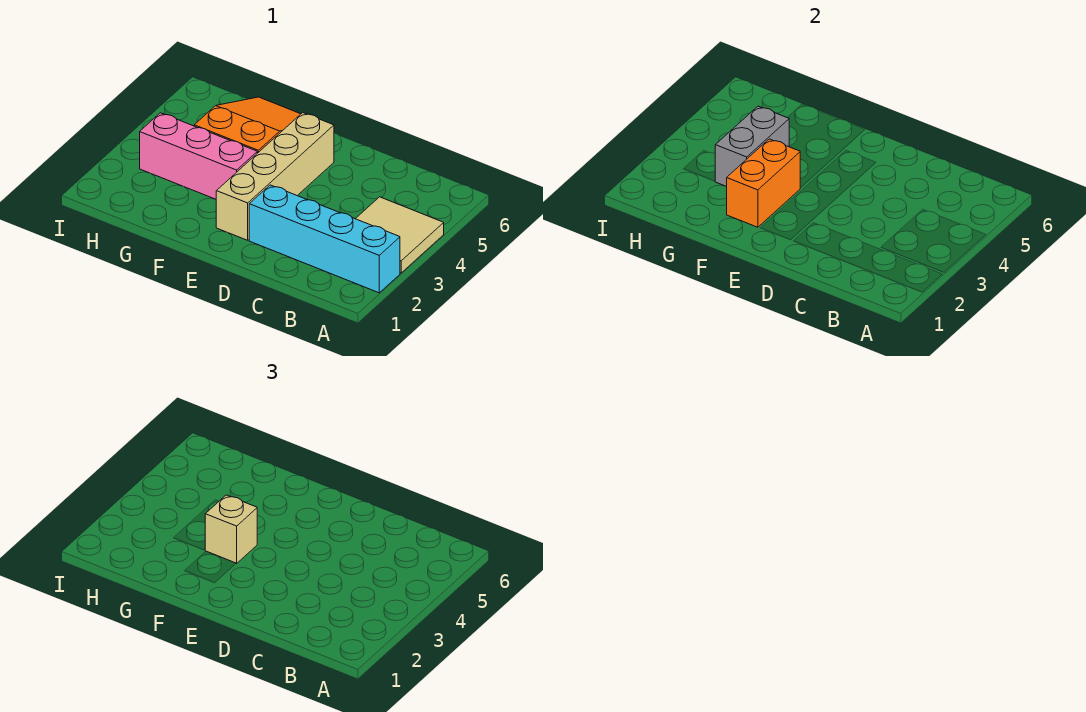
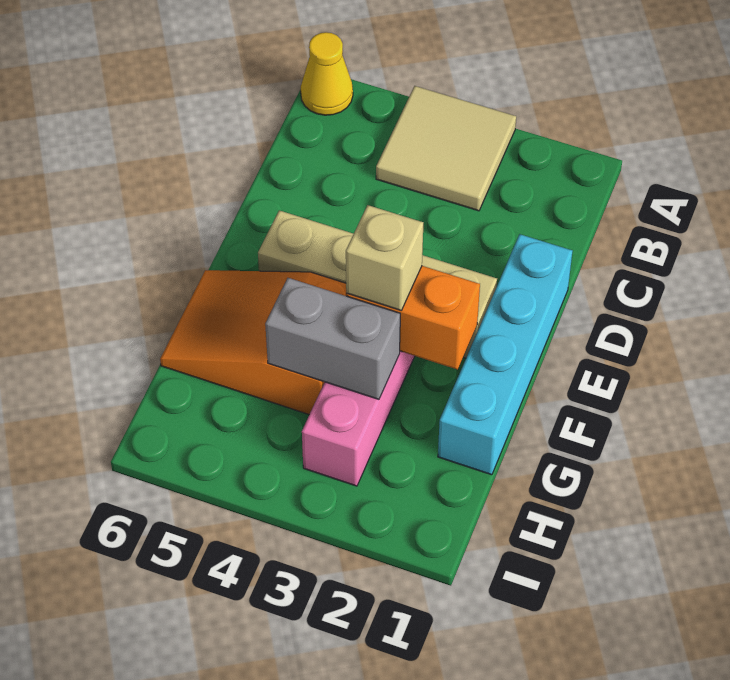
cyan brick A2:D2 level 1 -> cyan brick D1:G1 level 1
none -> yellow cone A6 level 1

